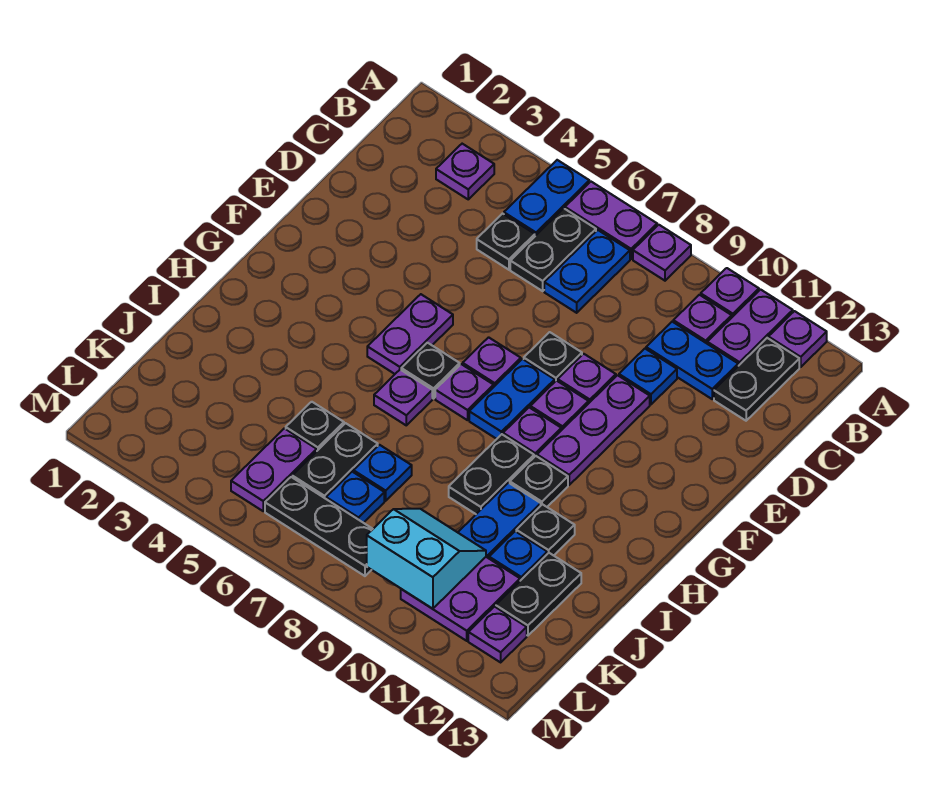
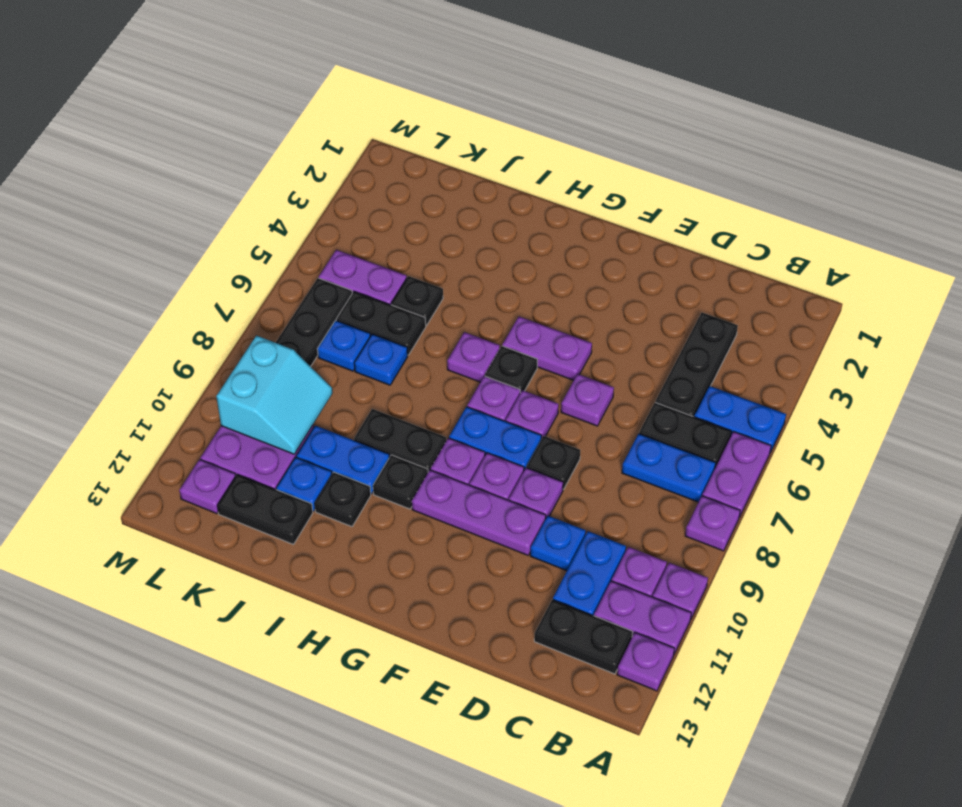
purple plate B3 level 1 -> purple plate E6 level 1
black plate C5 level 1 -> black plate C3:C5 level 1

